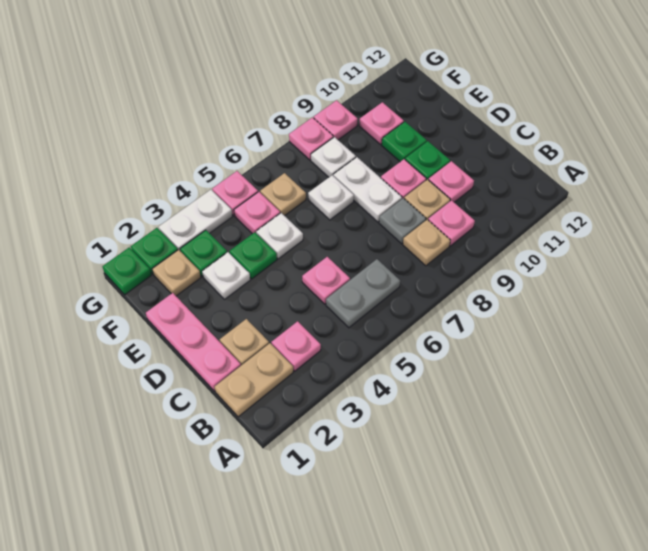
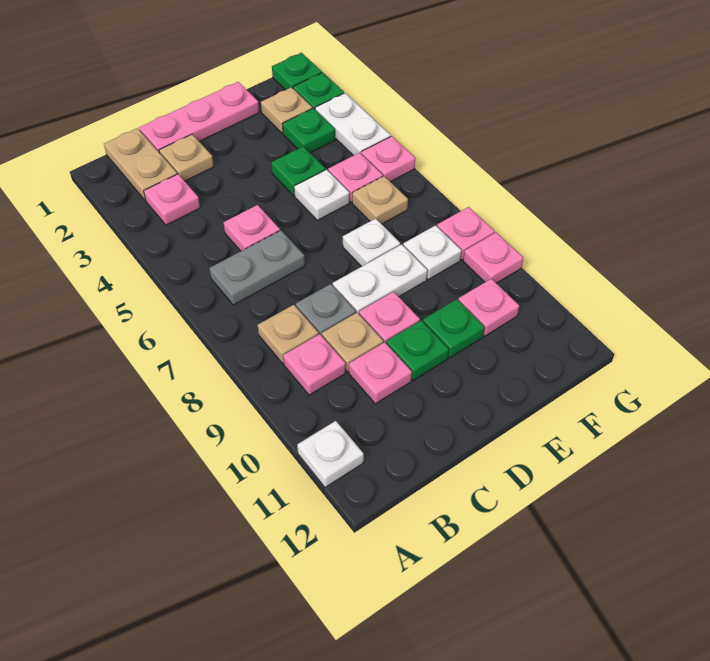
grey plate B5:B6 level 1 -> grey plate B6:C6 level 1
white plate E3 level 1 -> white plate A11 level 1

